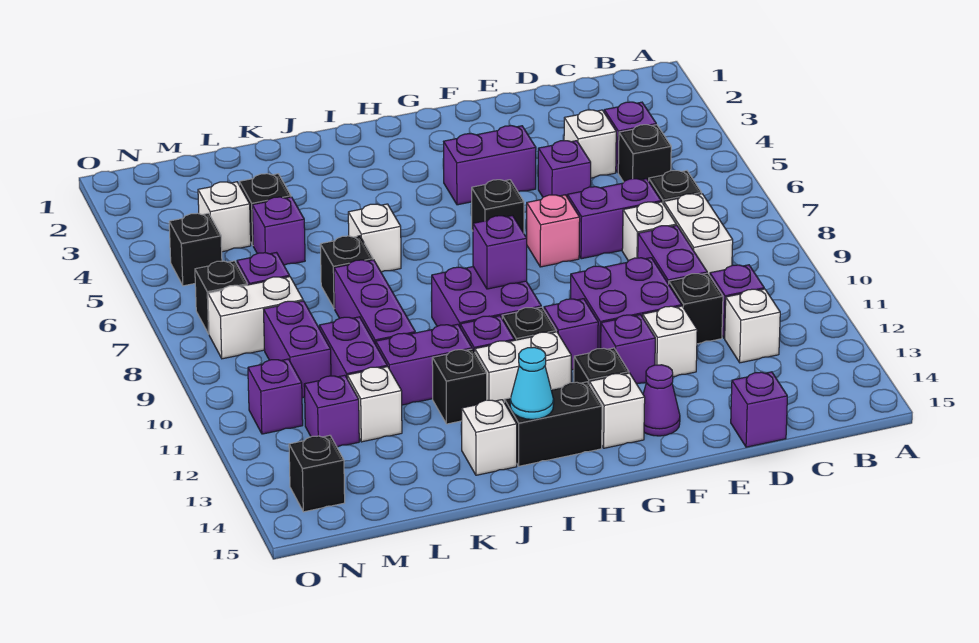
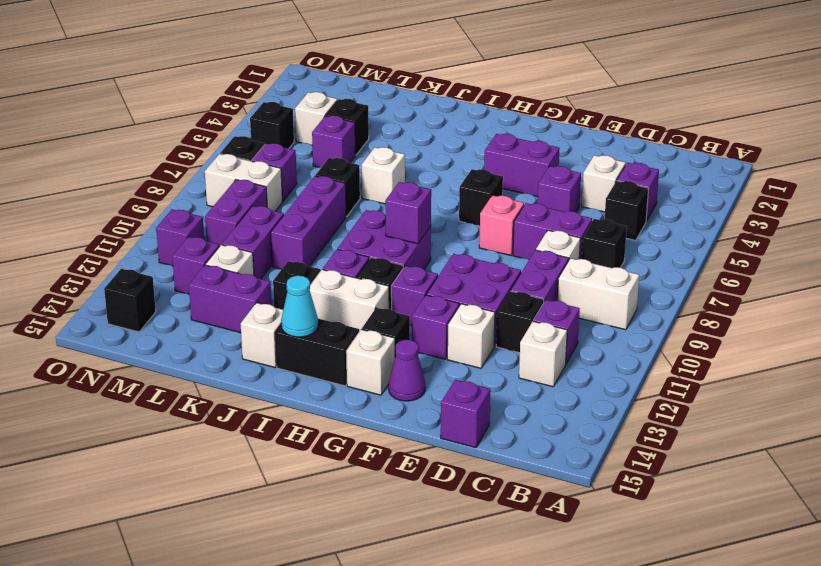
white brick C8:C9 level 1 -> white brick B9:C9 level 1
purple brick J11:K11 level 1 -> purple brick K13:L13 level 1

